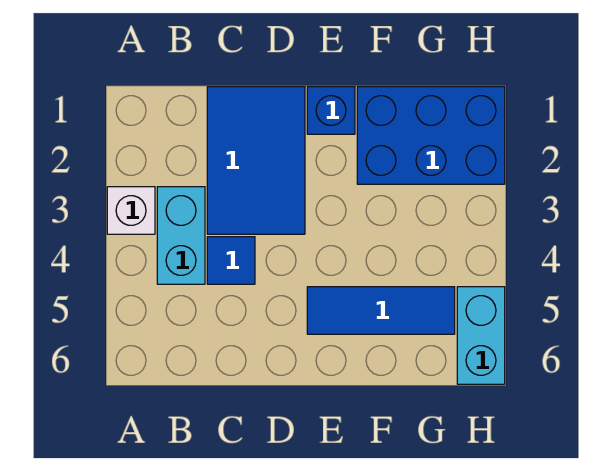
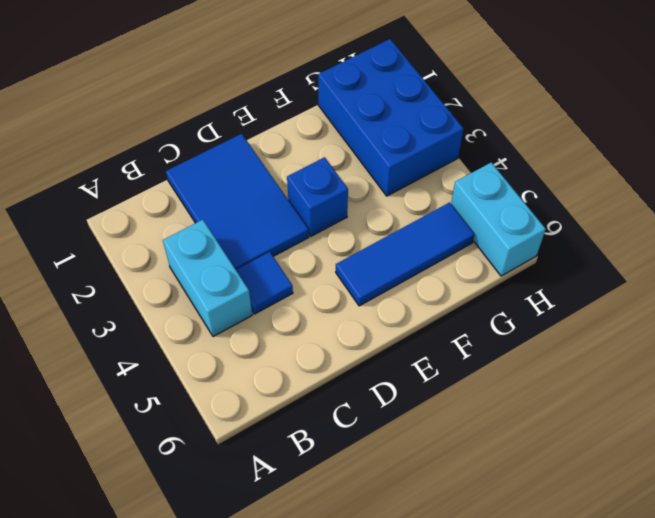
white brick A3 level 1 -> none
blue brick E1 level 1 -> blue brick E3 level 1
blue brick F1:H2 level 1 -> blue brick G1:H3 level 1

